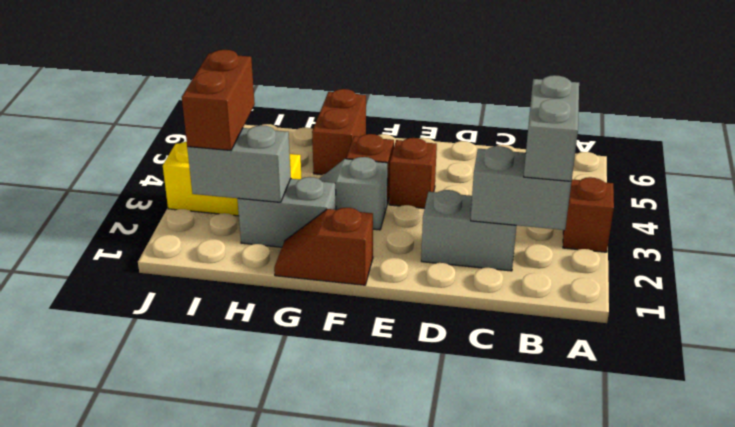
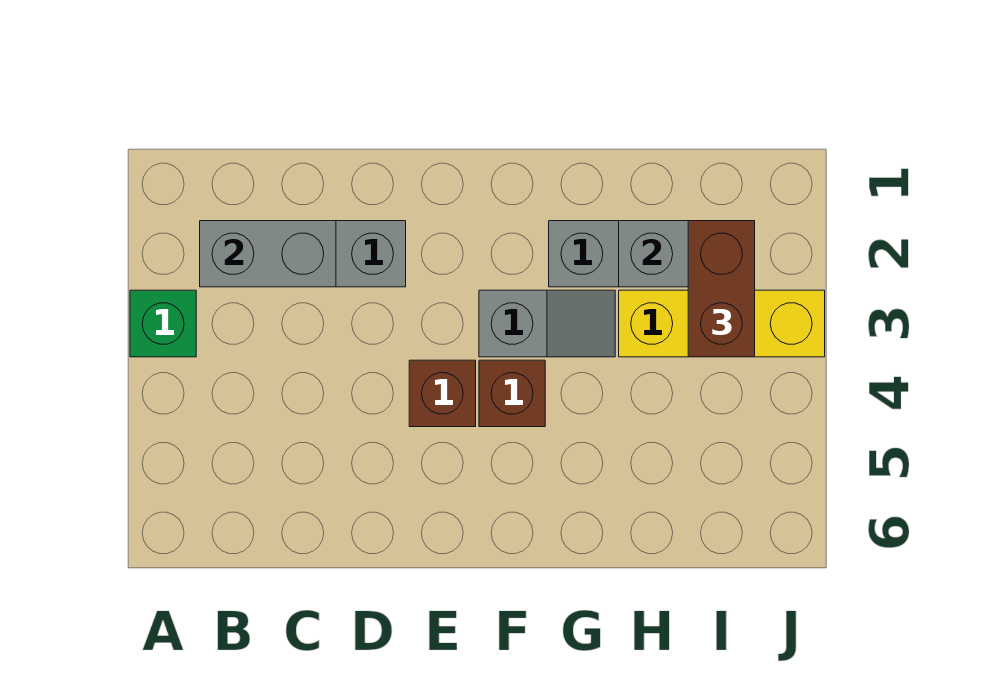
brown brick A3 level 1 -> green brick A3 level 1
grey brick B2:B3 level 3 -> none
brown slope F1:G1 level 1 top F -> none
brown brick G5:G6 level 1 -> none

